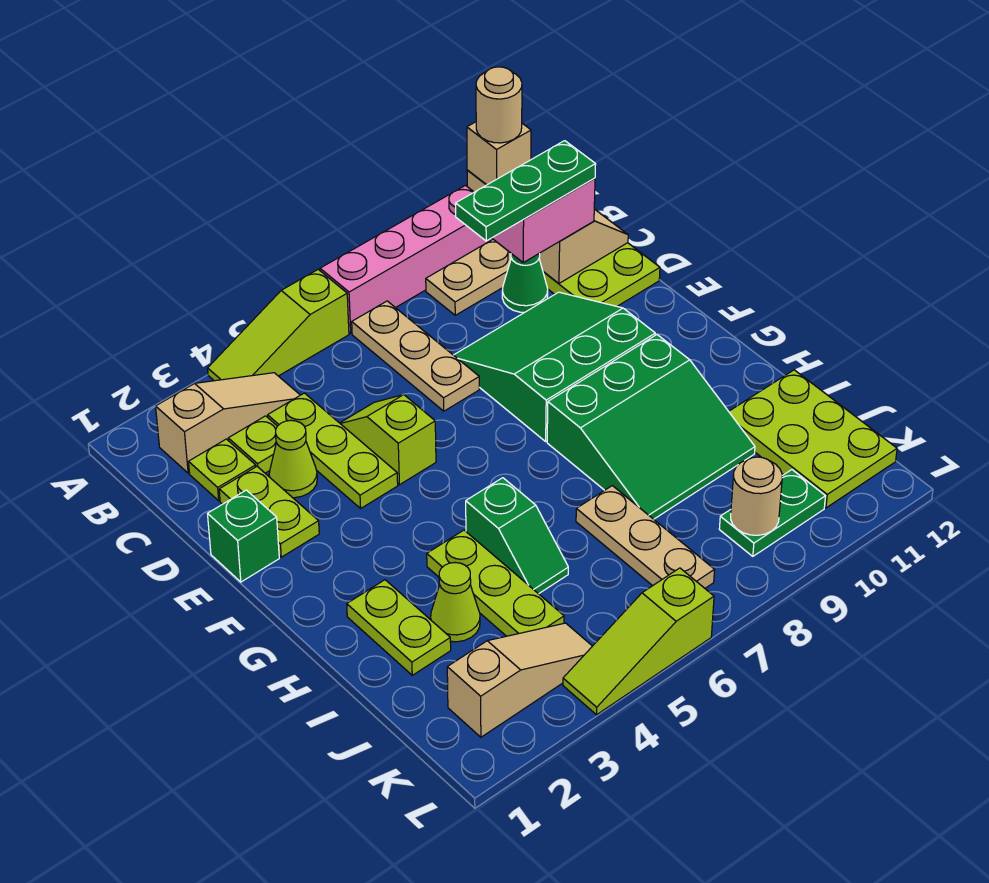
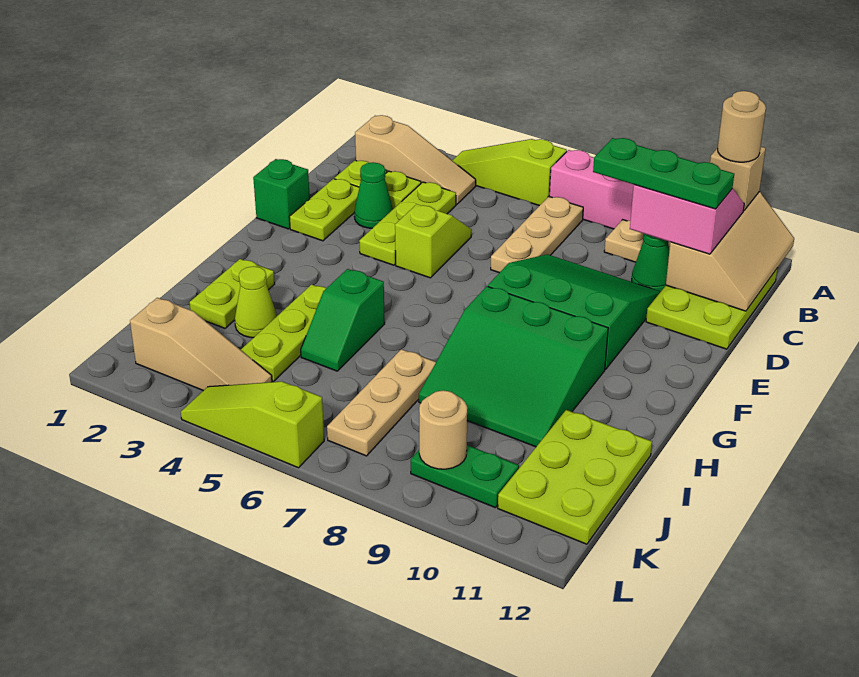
lime cone D3 level 1 -> green cone D3 level 1

